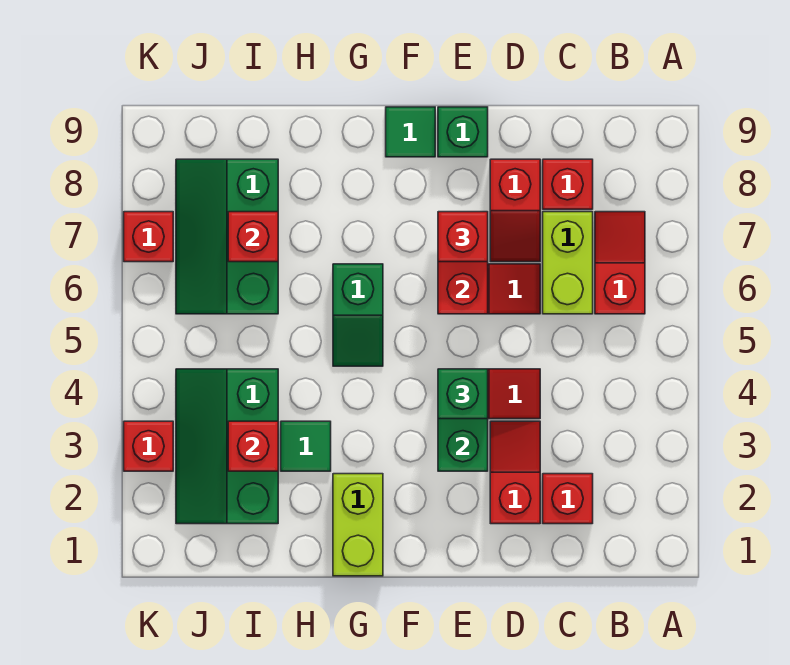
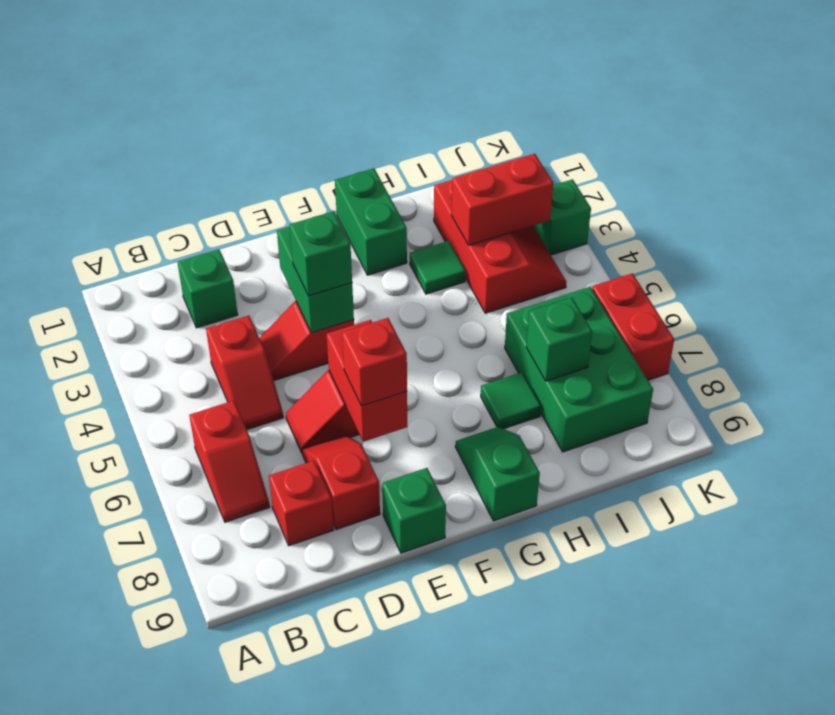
red brick C2 level 1 -> green brick C2 level 1
lime brick C6:C7 level 1 -> none
red slope D2:D3 level 1 top 2 -> red slope C4:C5 level 1 top 4
green tile F9 level 1 -> green tile H7 level 1
lime brick G1:G2 level 1 -> green brick G1:G2 level 1
green slope G5:G6 level 1 top 6 -> green slope G8:G9 level 1 top 9
green slope I2:J4 level 1 top I -> red slope I2:J4 level 1 top I
red brick I3 level 2 -> red brick I3:J3 level 2
green slope I6:J8 level 1 top I -> green brick I6:J8 level 1
red brick I7 level 2 -> green brick I7 level 2
red brick K3 level 1 -> green brick K3 level 1
red brick K7 level 1 -> red brick K6:K7 level 1

